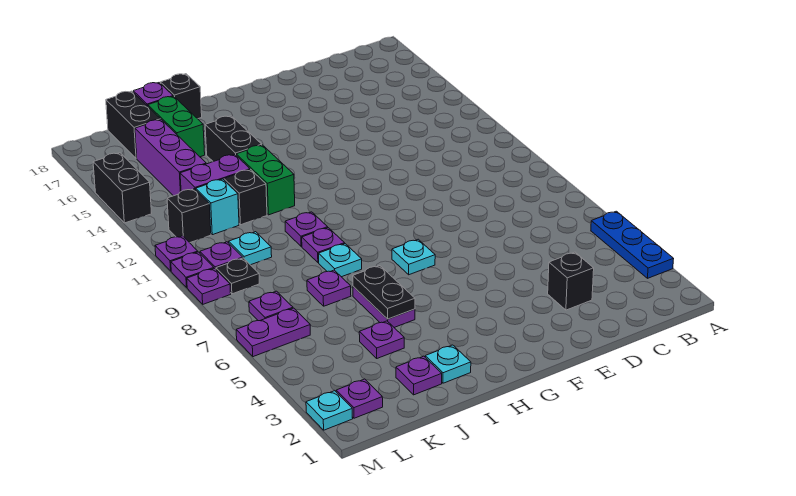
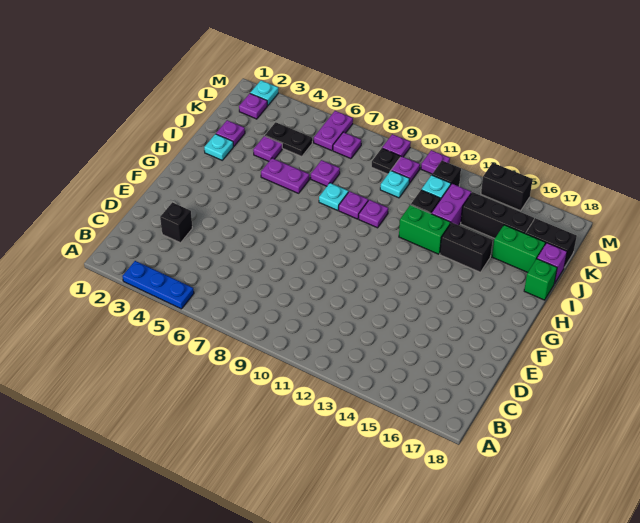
cyan plate G7 level 1 -> none
black plate I5:I6 level 2 -> black plate K4:K5 level 1
black brick I18 level 1 -> green brick I18 level 1
purple brick K14:K16 level 1 -> black brick K14:K16 level 1
purple plate M10 level 1 -> none

